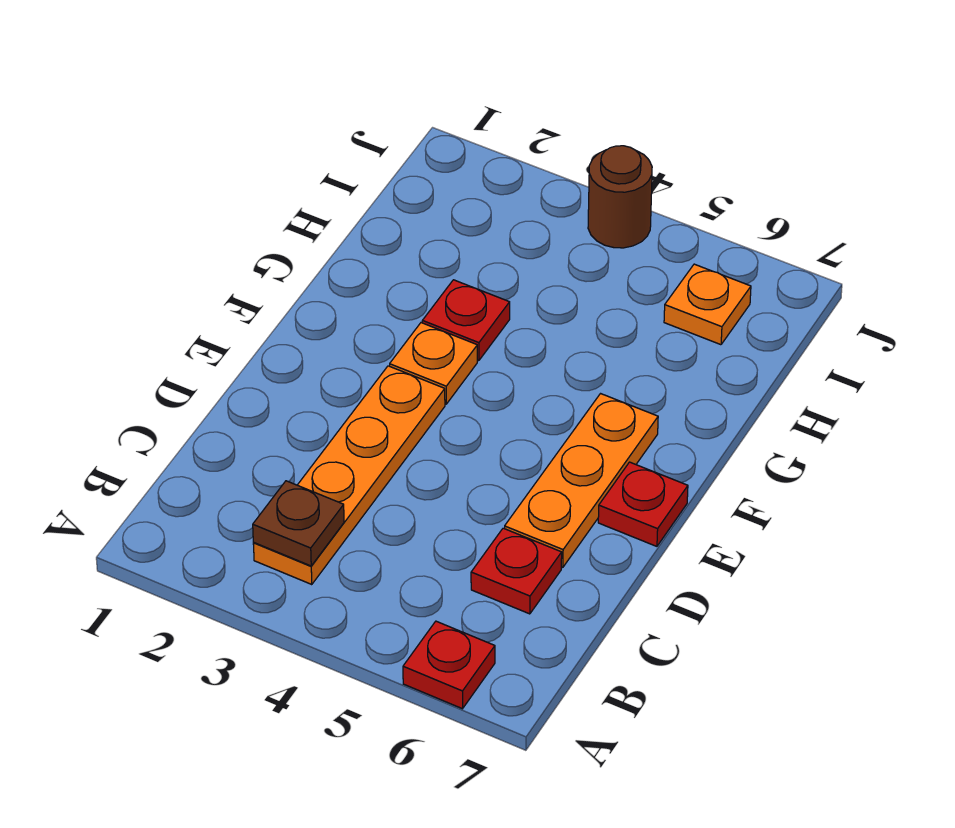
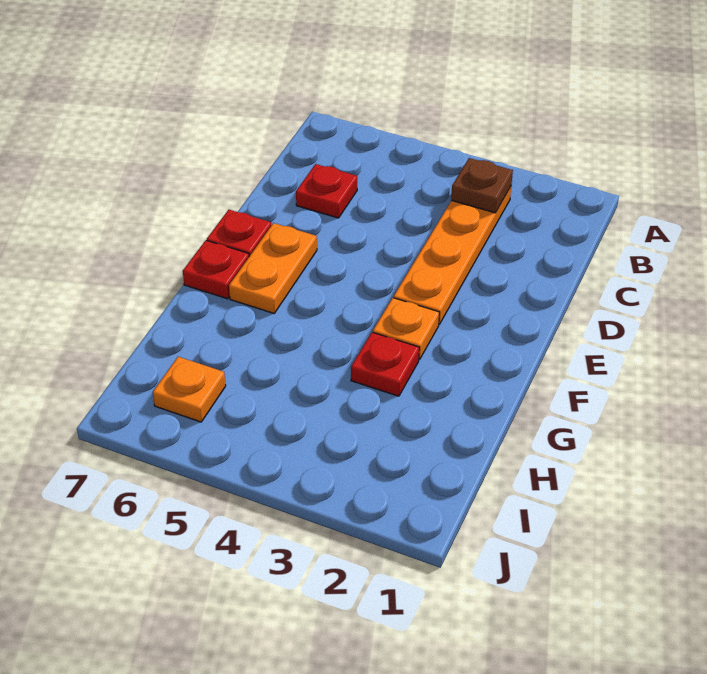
red plate A6 level 1 -> red plate F7 level 1
orange plate D6:F6 level 1 -> orange plate E6:F6 level 1
brown round brick J4 level 1 -> none

